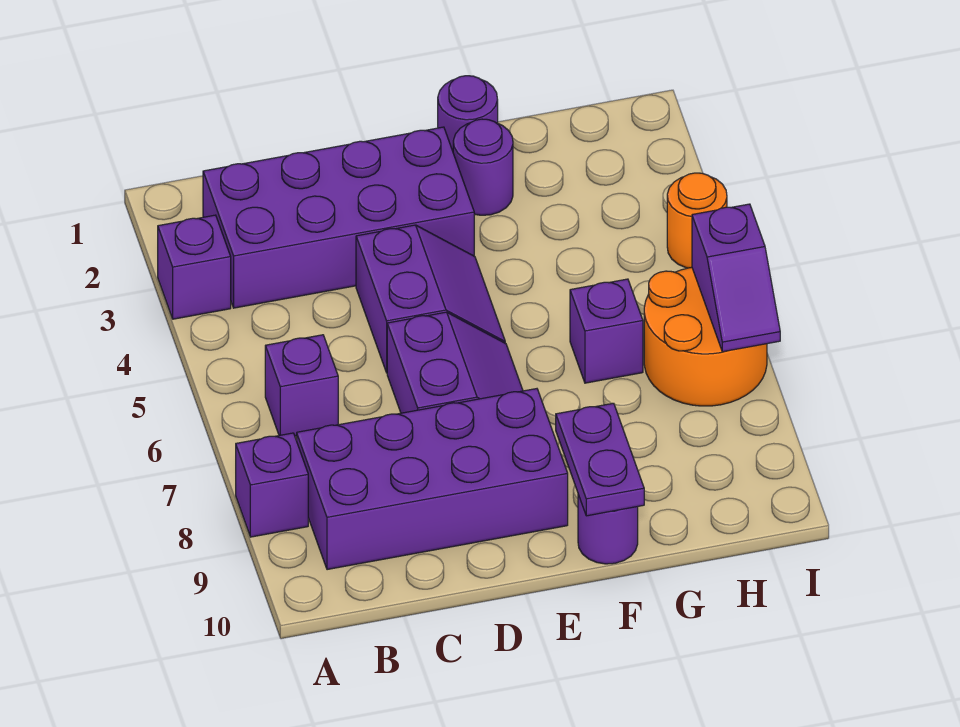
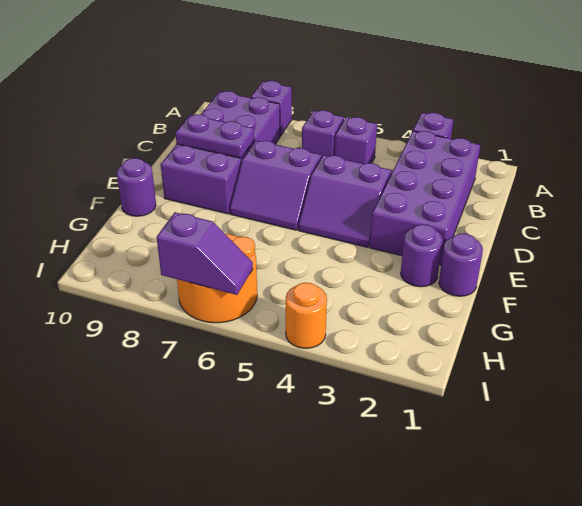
purple plate F9:F10 level 2 -> purple plate D8:D9 level 2
purple brick G6 level 1 -> purple brick B5 level 1
purple slope I6:I7 level 2 top 6 -> purple slope I6:I7 level 2 top 7

